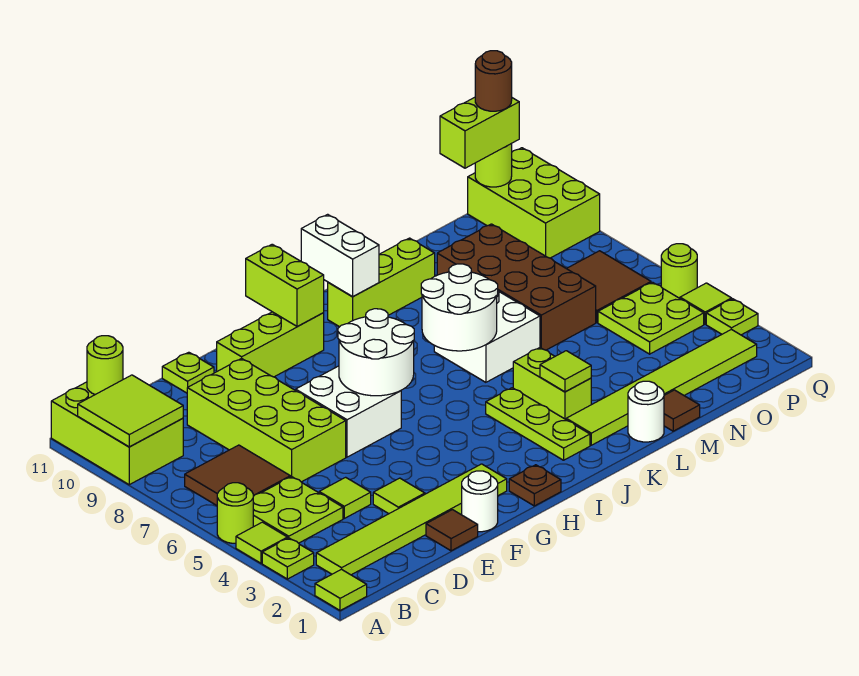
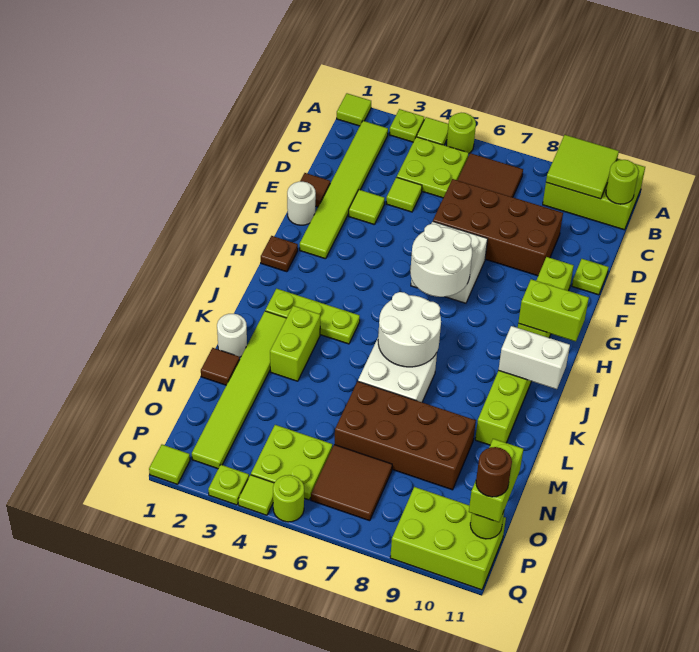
lime brick D6:E9 level 1 -> brown brick D6:E9 level 1
lime brick K3:K4 level 1 -> lime brick K3:L3 level 1
lime tile K3 level 2 -> lime tile Q1 level 1

